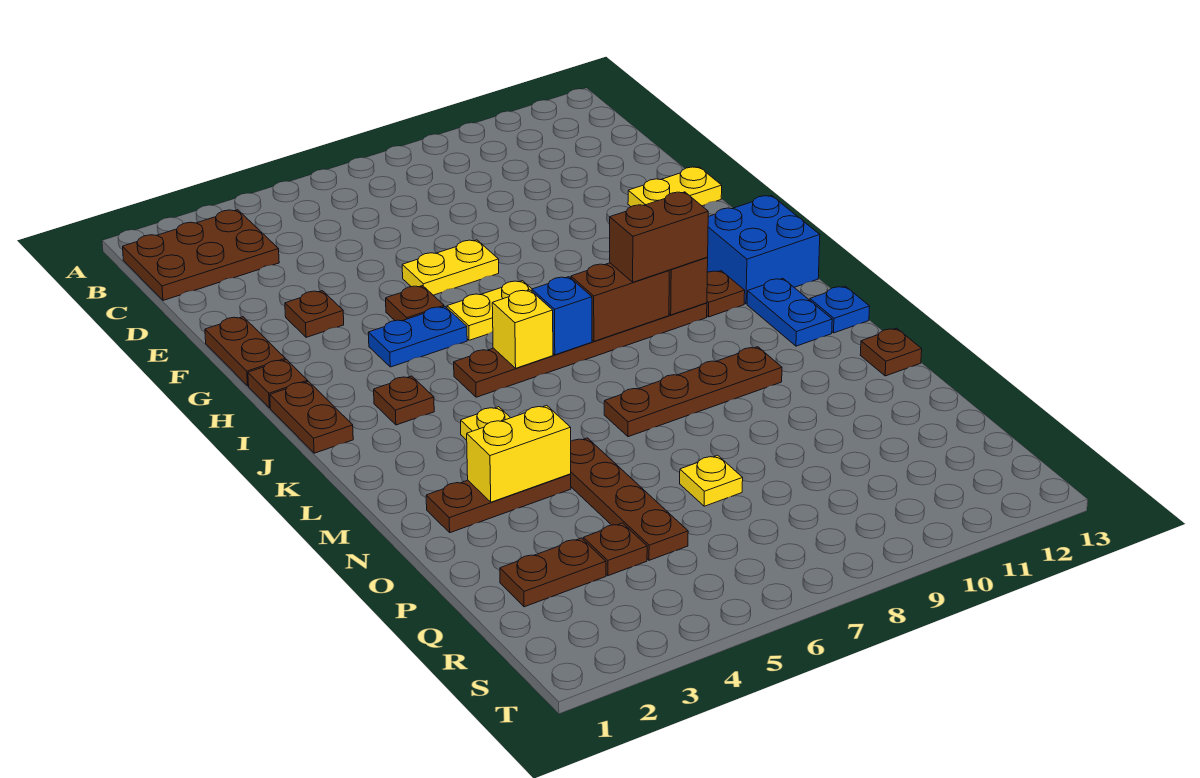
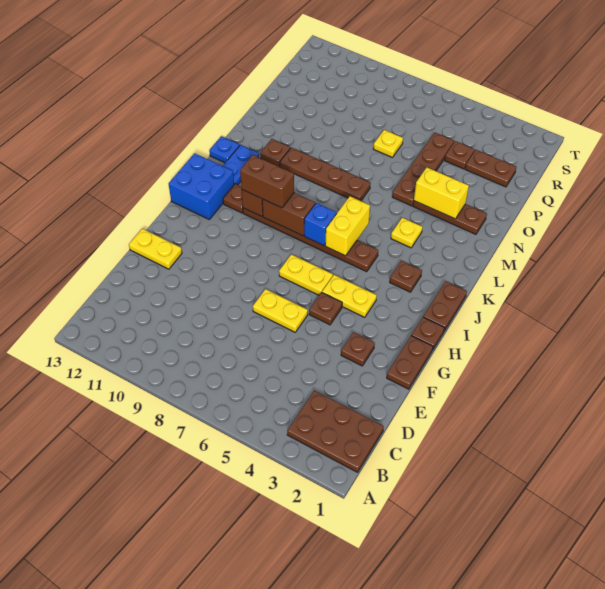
blue plate H4:H5 level 1 -> yellow plate H4:H5 level 1
yellow brick J6 level 2 -> yellow brick J6:K6 level 2
brown plate N13 level 1 -> brown plate M11 level 1

